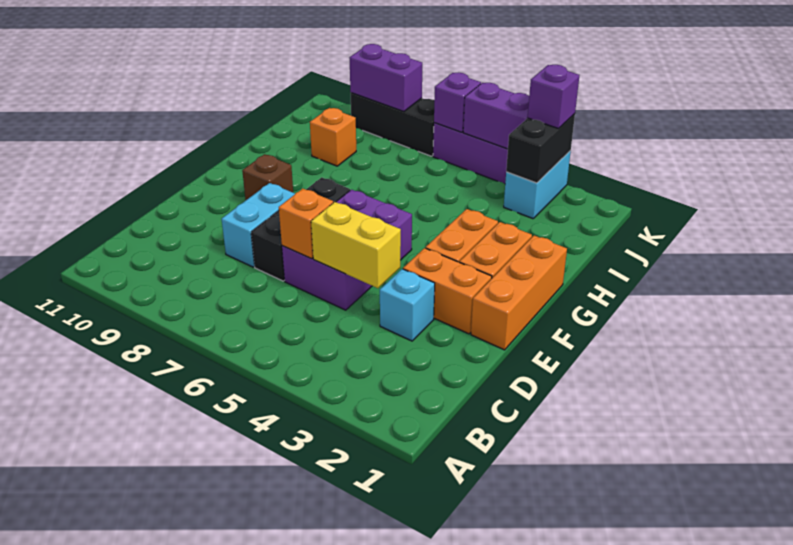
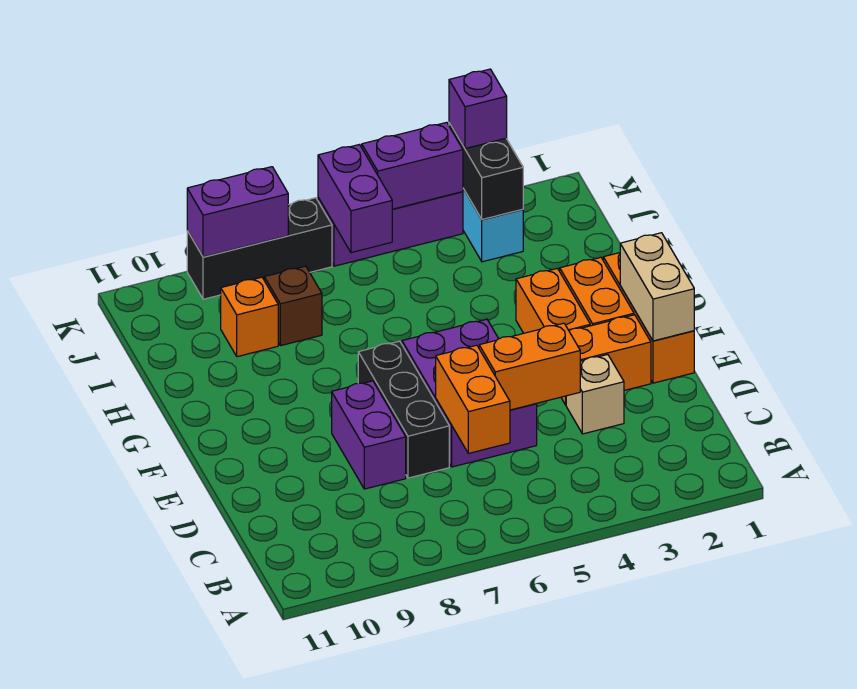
cyan brick D3 level 1 -> tan brick D3 level 1
yellow brick D4:D5 level 2 -> orange brick D4:D5 level 2
orange brick D6 level 2 -> orange brick C6:D6 level 2
cyan brick D8:E8 level 1 -> purple brick D8:E8 level 1
none -> tan brick E1:F1 level 2
brown brick F9 level 1 -> brown brick I8 level 1
purple brick K6 level 2 -> purple brick J6:K6 level 2

